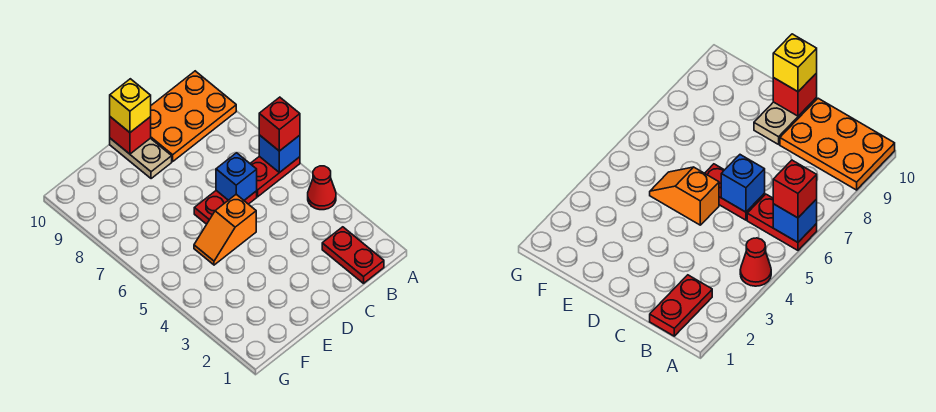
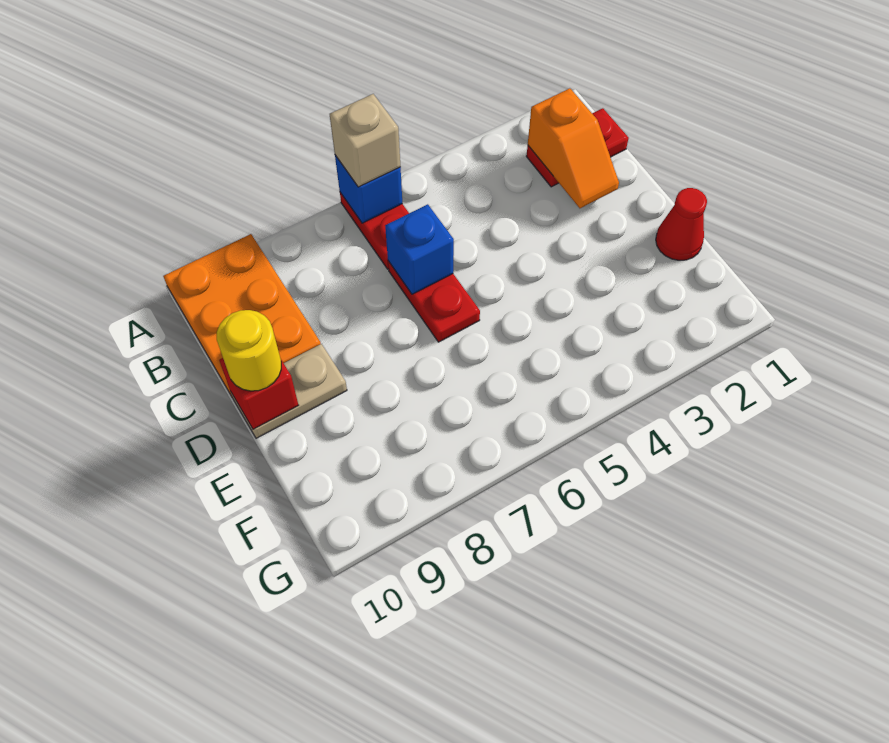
red cone A4 level 1 -> red cone E1 level 1
red brick A6 level 3 -> tan brick A6 level 3
orange slope D5:E5 level 1 top D -> orange slope B2:C2 level 2 top B
yellow brick D10 level 3 -> yellow round brick D10 level 3

